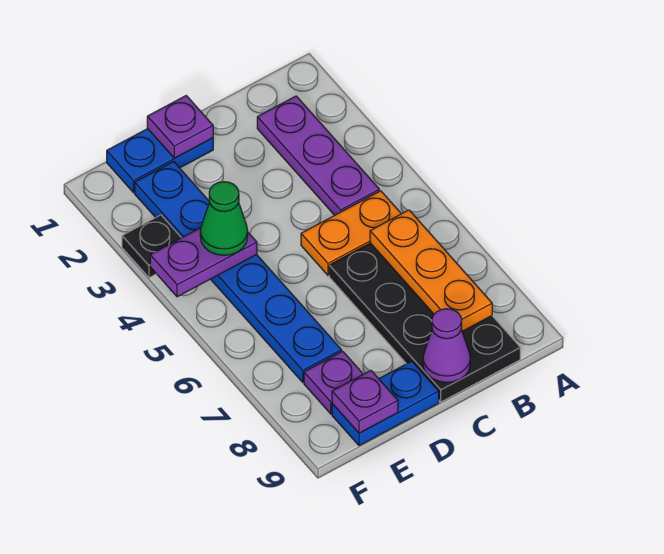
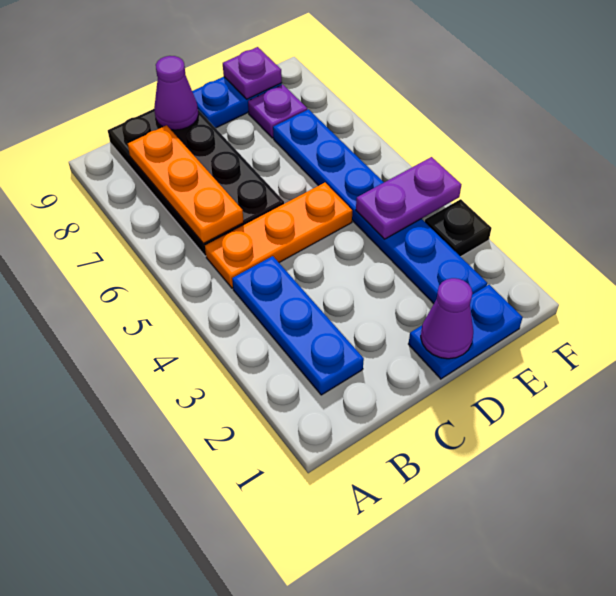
purple plate B2:B4 level 1 -> blue plate B2:B4 level 1
orange plate B5:C5 level 1 -> orange plate B5:D5 level 1
purple plate D1 level 2 -> purple cone D1 level 2
green cone E4 level 3 -> none

